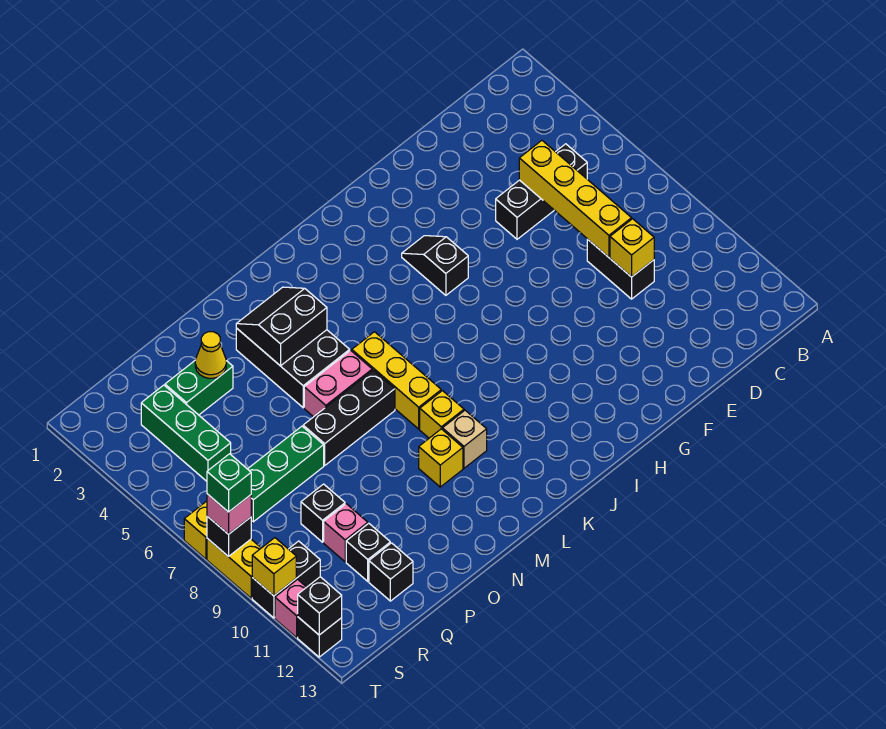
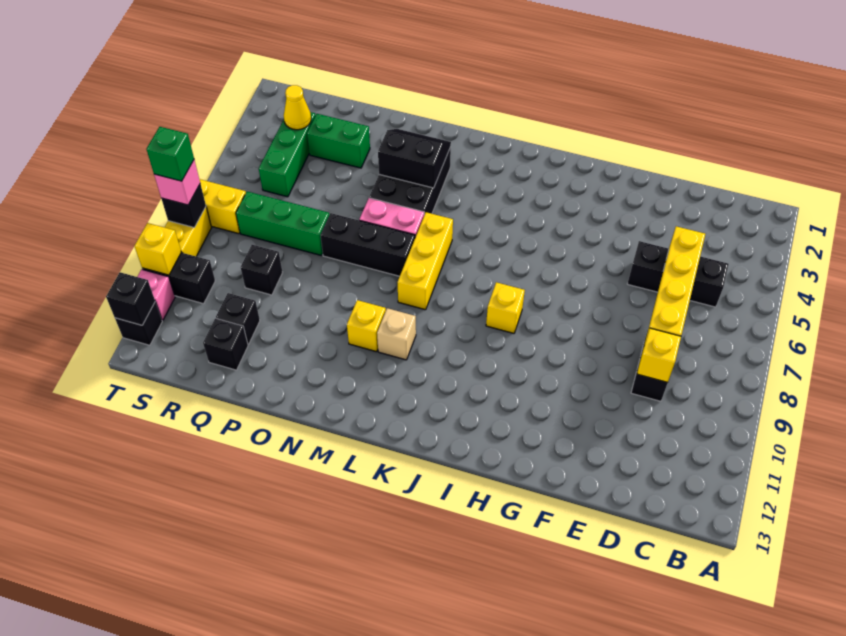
black slope H4:H5 level 1 top 5 -> none
yellow brick L9 level 1 -> yellow brick I8 level 1
yellow cone P3 level 2 -> yellow cone R3 level 2
pink brick Q10 level 1 -> none

